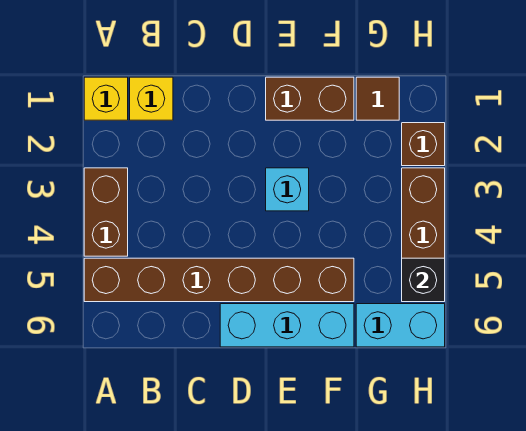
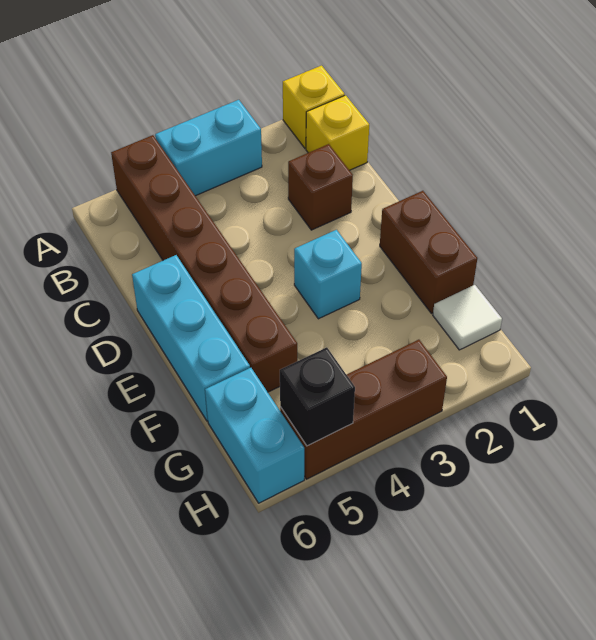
brown brick A3:A4 level 1 -> cyan brick A3:A4 level 1
brown tile G1 level 1 -> white tile G1 level 1
brown brick H2 level 1 -> brown brick C2 level 1

